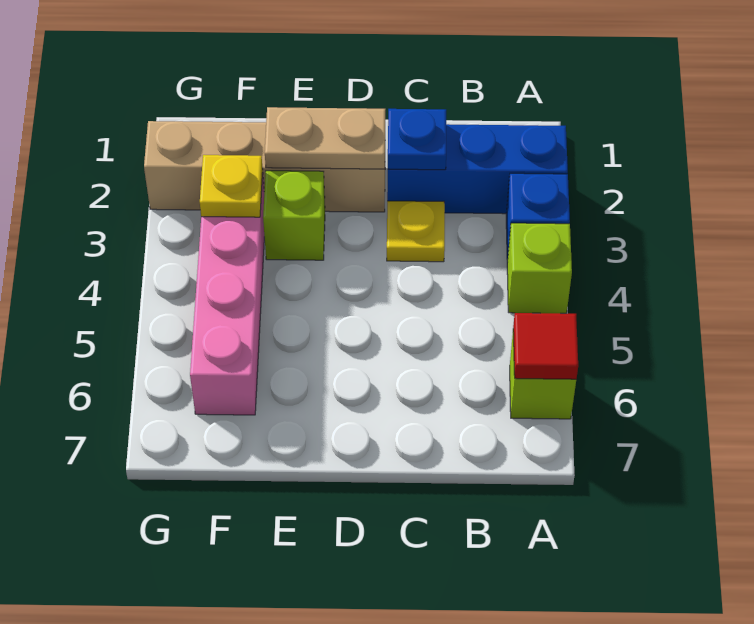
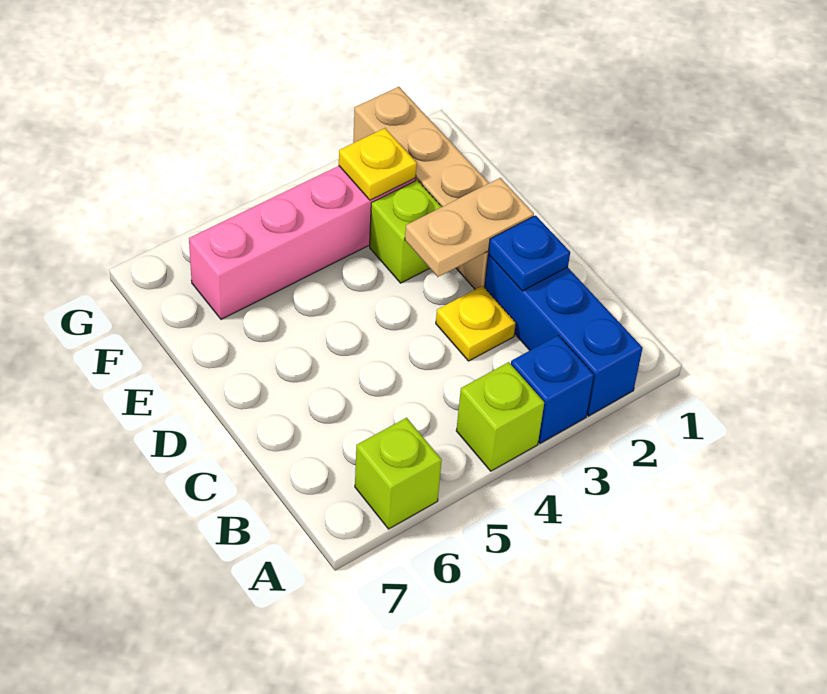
red tile A6 level 2 -> none
tan plate D2:E2 level 2 -> tan plate D2:D3 level 2

